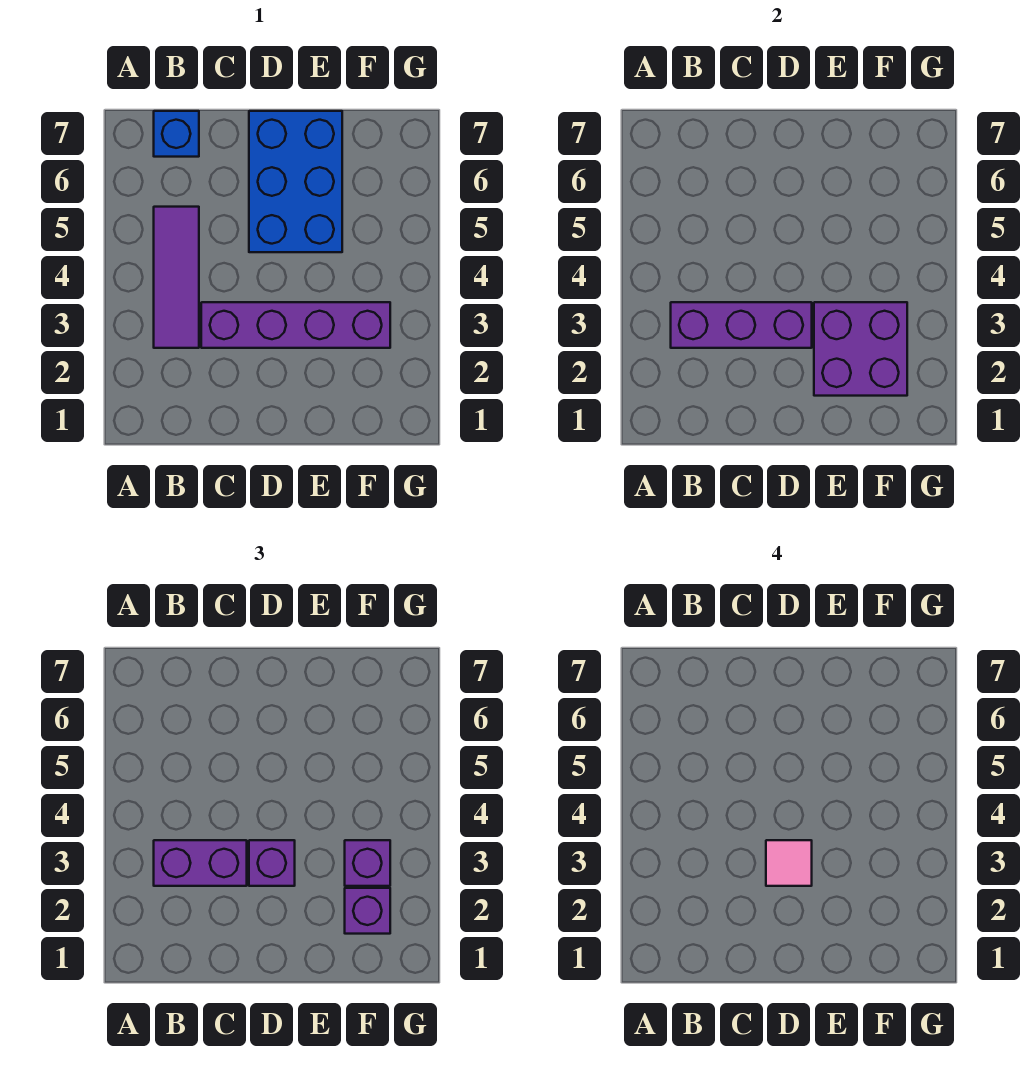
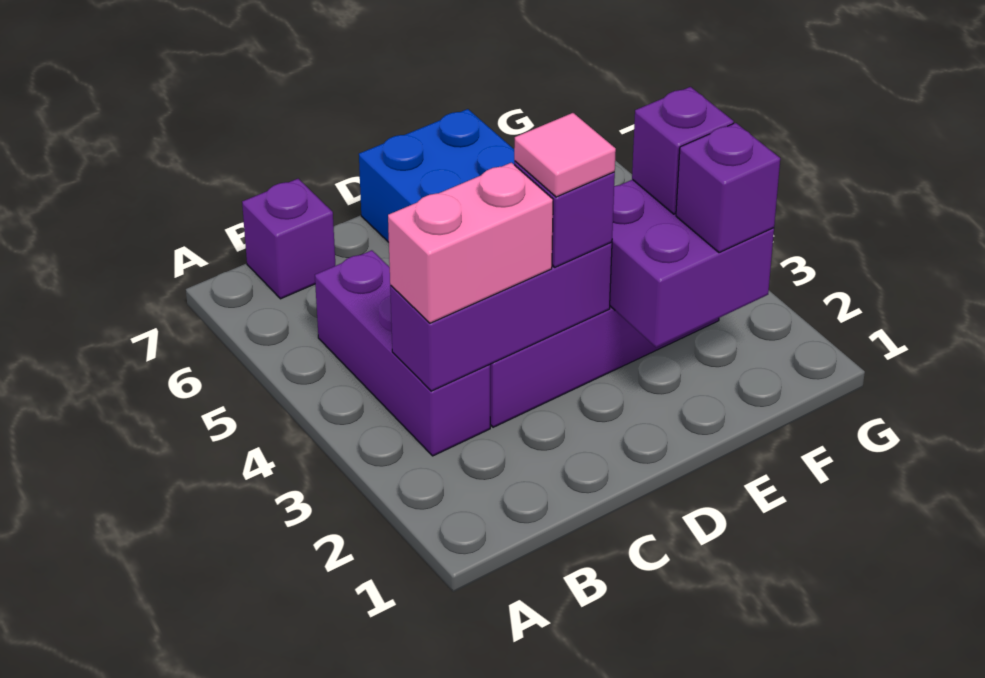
purple tile B3:B5 level 1 -> purple brick B3:B5 level 1
purple brick B3:C3 level 3 -> pink brick B3:C3 level 3
blue brick B7 level 1 -> purple brick B7 level 1

